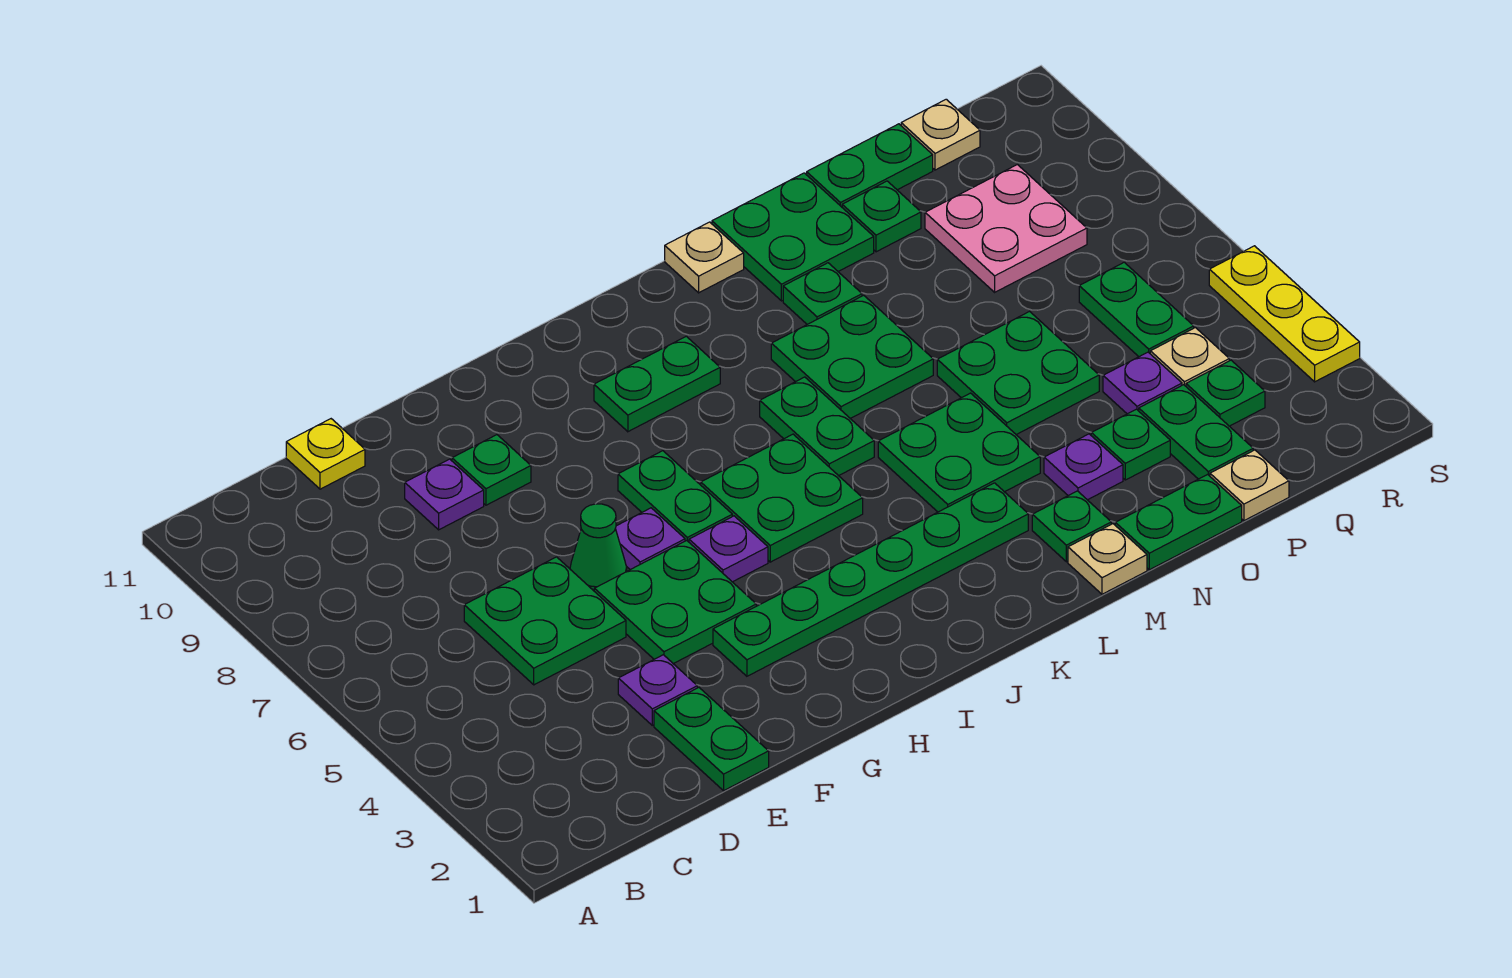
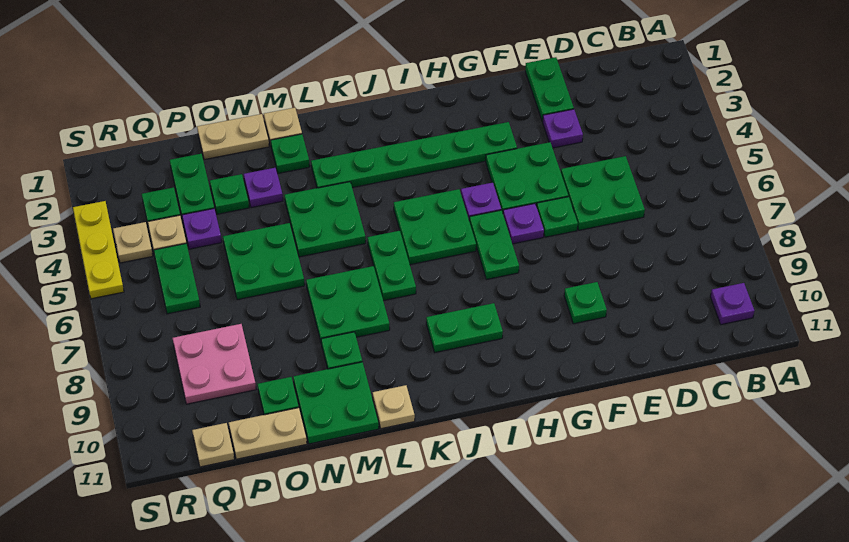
yellow plate D11 level 1 -> none
purple plate E9 level 1 -> purple plate B10 level 1
green cone F6 level 1 -> green plate F6 level 1
green plate N1:O1 level 1 -> tan plate N1:O1 level 1
green plate O11:P11 level 1 -> tan plate O11:P11 level 1
tan plate P1 level 1 -> tan plate R4 level 1

